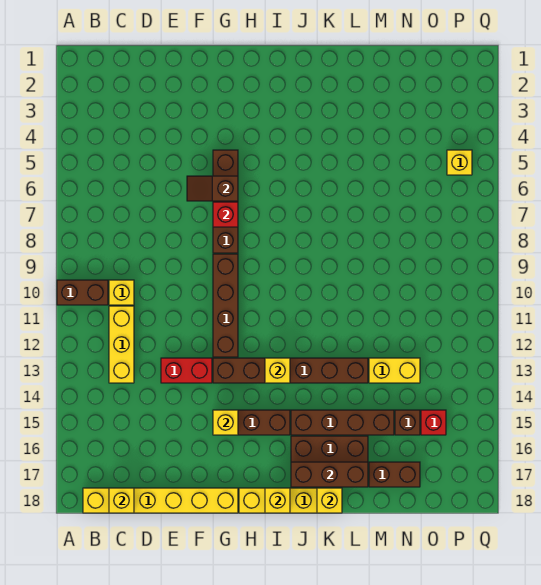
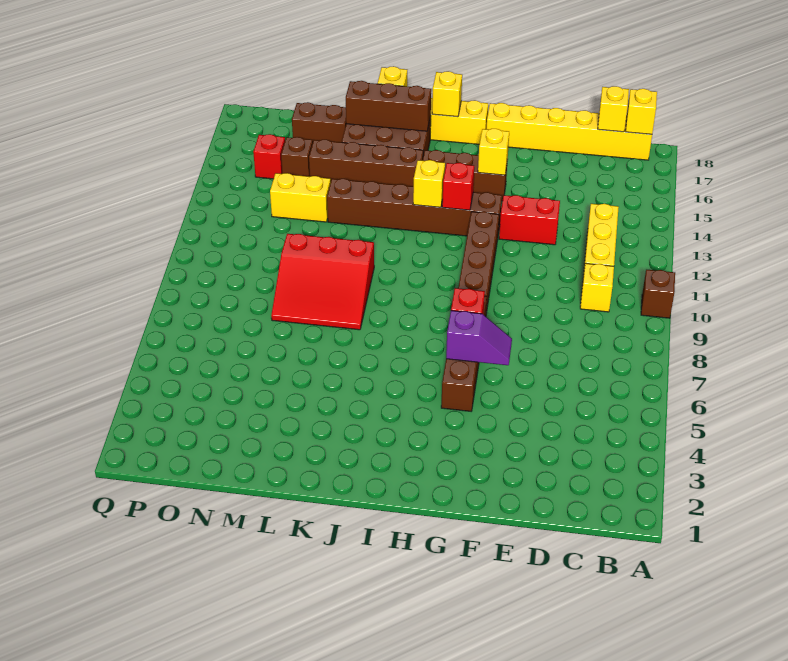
brown brick A10:B10 level 1 -> brown brick A10 level 1
brown slope F6:G6 level 2 top G -> purple slope F6:G6 level 2 top G
none -> red brick H13 level 2
none -> red slope K8:M10 level 1 top 10
yellow brick P5 level 1 -> yellow brick B18 level 2

